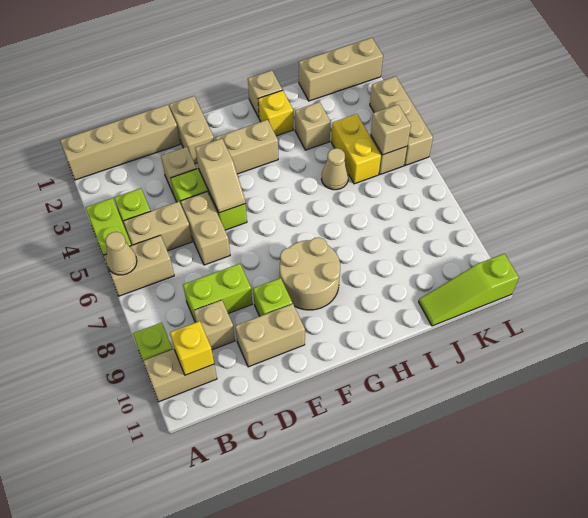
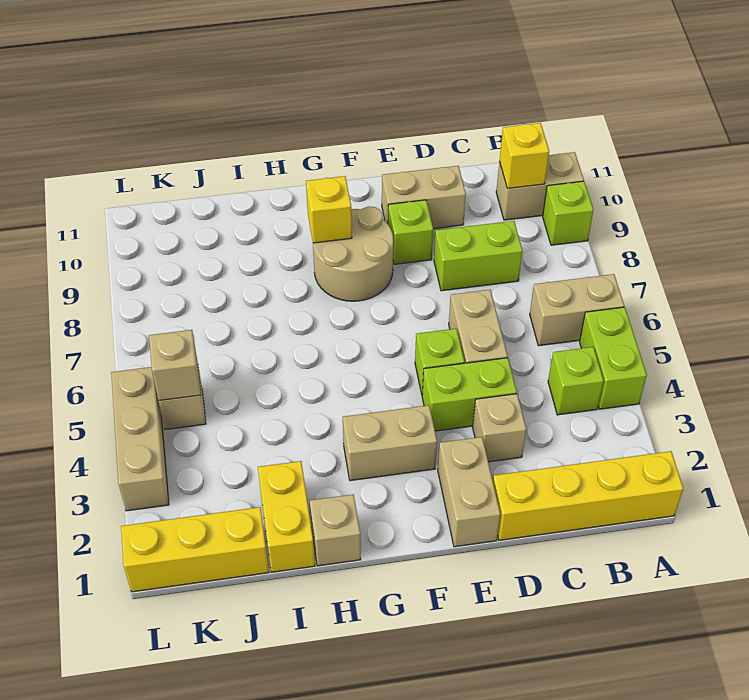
tan brick A1:D1 level 1 -> yellow brick A1:D1 level 1
tan cone A6 level 2 -> none
tan brick B5:C5 level 1 -> none
tan brick C9 level 1 -> none
tan slope E4:E5 level 2 top 4 -> none
yellow brick H2 level 1 -> yellow brick G9 level 2
tan brick I3 level 1 -> none
tan cone I5 level 1 -> none
tan brick J1:L1 level 1 -> yellow brick J1:L1 level 1
yellow brick J4:J5 level 1 -> yellow brick I1:I2 level 1
lime slope J11:L11 level 1 top L -> none

